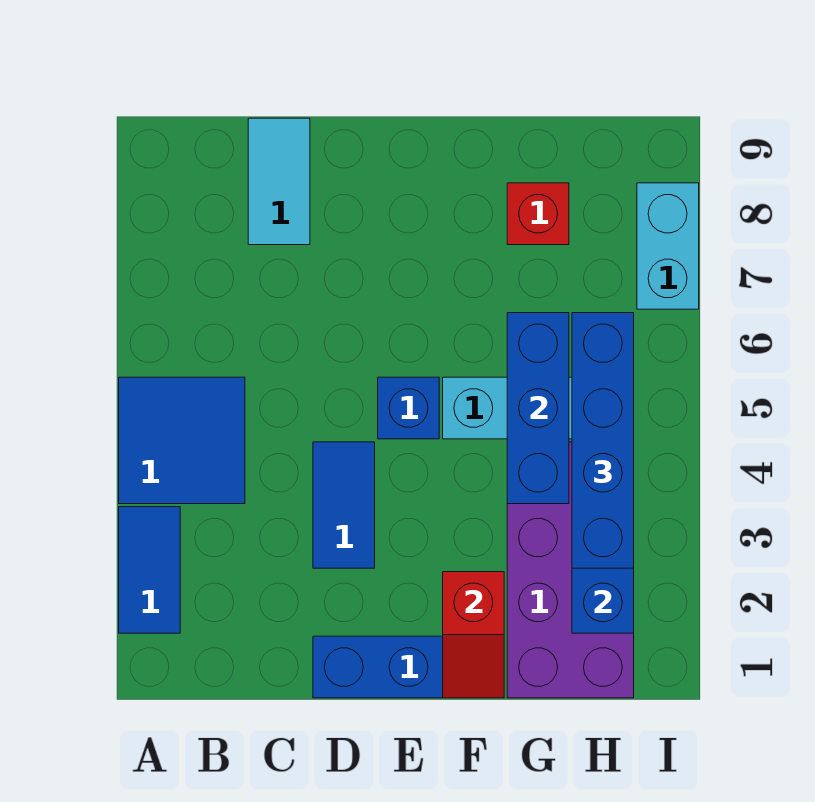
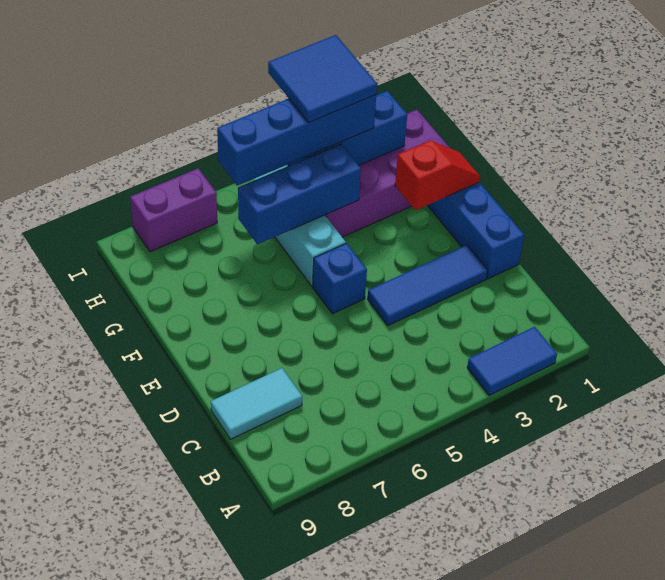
blue tile A4:B5 level 1 -> blue tile H3:I4 level 4
blue tile D3:D4 level 1 -> blue tile D2:D4 level 1
red brick G8 level 1 -> none
cyan brick I7:I8 level 1 -> purple brick I7:I8 level 1

